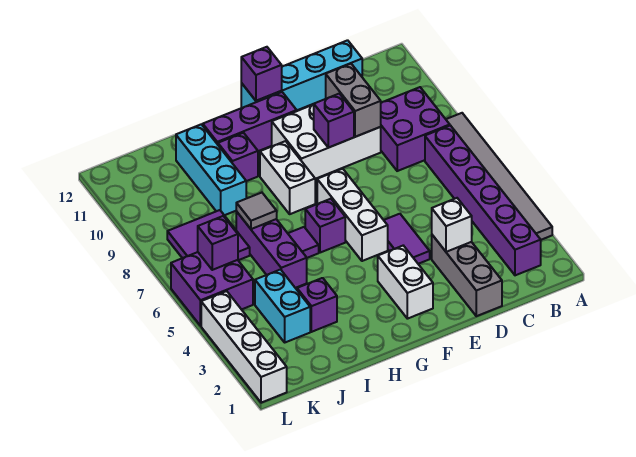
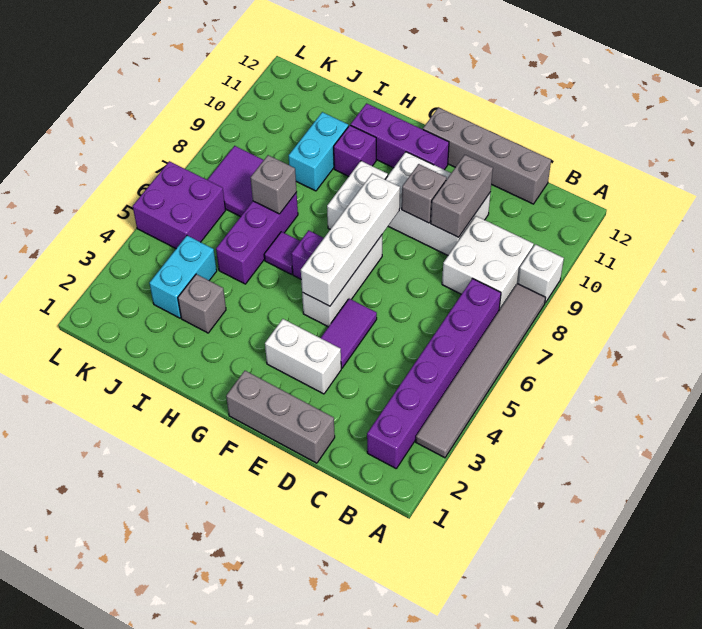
purple brick B8:C9 level 1 -> white brick B8:C9 level 1
cyan brick C12:F12 level 1 -> grey brick C12:F12 level 1
grey brick D1:D3 level 1 -> grey brick D1:F1 level 1
white brick D3 level 2 -> white brick A9 level 1
purple brick E9 level 2 -> grey brick E9 level 2
white brick F2:F3 level 1 -> white brick E3:F3 level 1
purple brick F12 level 2 -> none
purple brick I3 level 1 -> grey brick I3 level 1
grey tile I7 level 2 -> grey brick I7 level 2
cyan brick I9:I11 level 1 -> cyan brick I9:I10 level 1
purple brick K6 level 2 -> none
white brick L1:L4 level 1 -> white brick F5:F8 level 2

